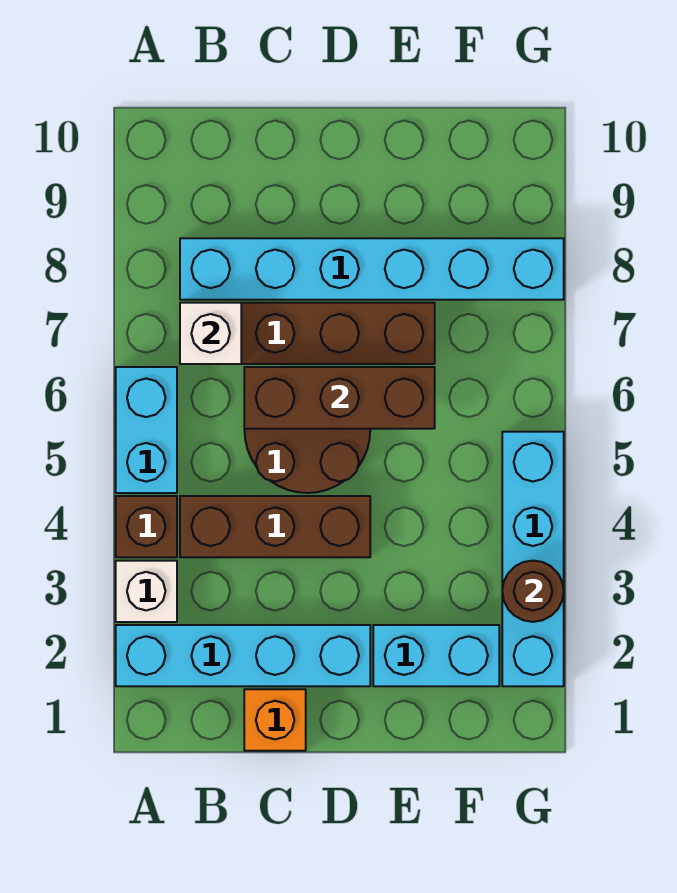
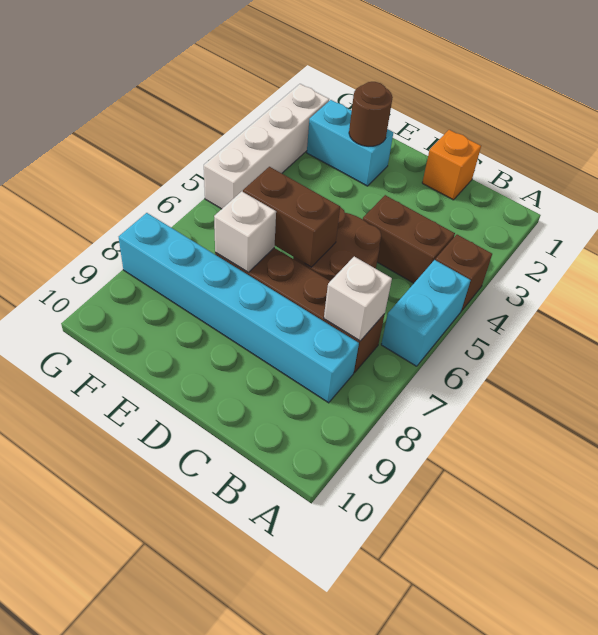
cyan brick A2:D2 level 1 -> none
white brick A3 level 1 -> white brick E7 level 2
brown brick B4:D4 level 1 -> brown brick B4:C4 level 1
brown brick C6:E6 level 2 -> brown brick D6:E6 level 2
cyan brick G2:G5 level 1 -> white brick G2:G5 level 1
brown round brick G3 level 2 -> brown round brick E2 level 2

